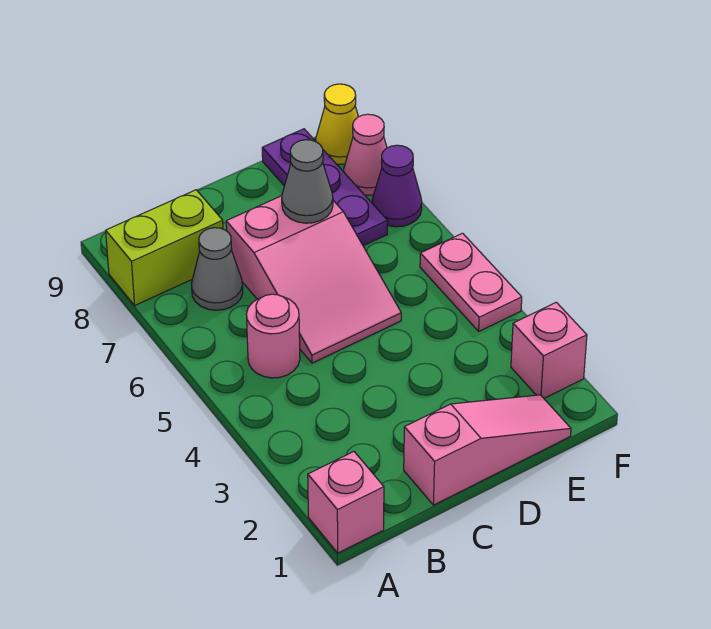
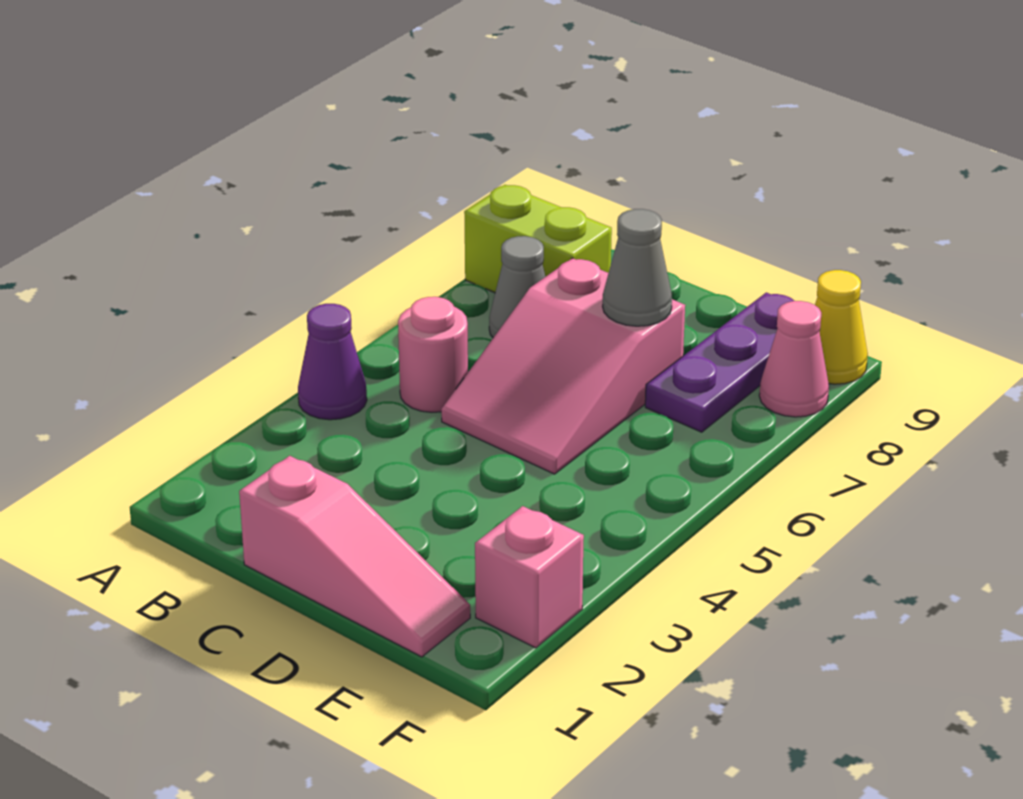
pink brick A1 level 1 -> none
pink plate F4:F5 level 1 -> none
purple cone F7 level 1 -> purple cone A4 level 1

